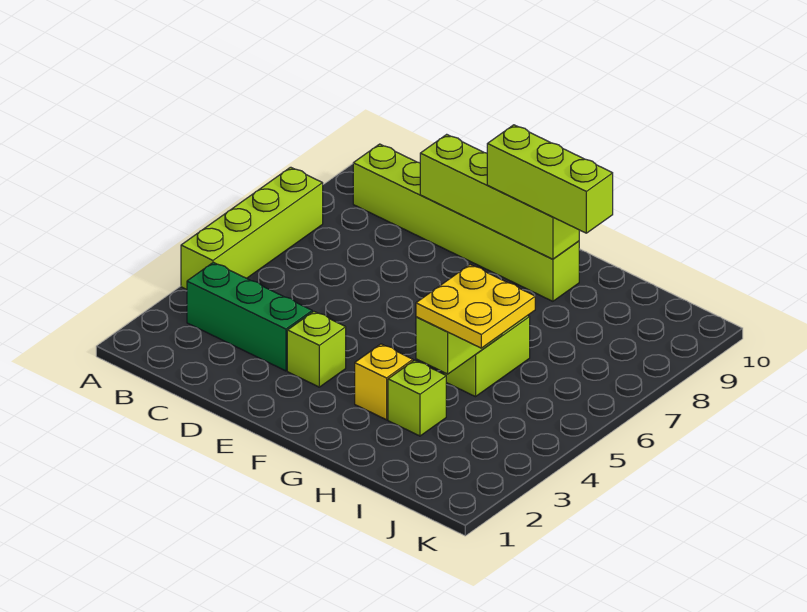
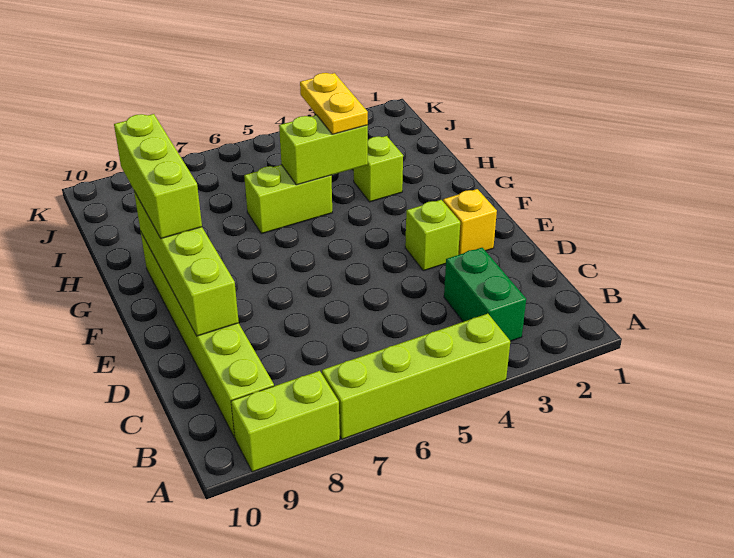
none -> lime brick A8:A9 level 1
green brick B3:D3 level 1 -> green brick B3:C3 level 1
yellow brick G3 level 1 -> yellow brick E2 level 1
yellow plate H4:I5 level 3 -> yellow plate H4:I4 level 3

